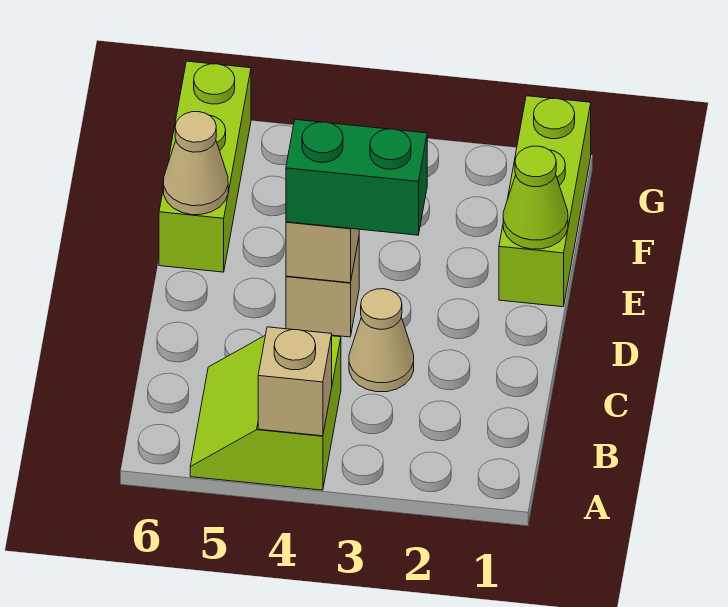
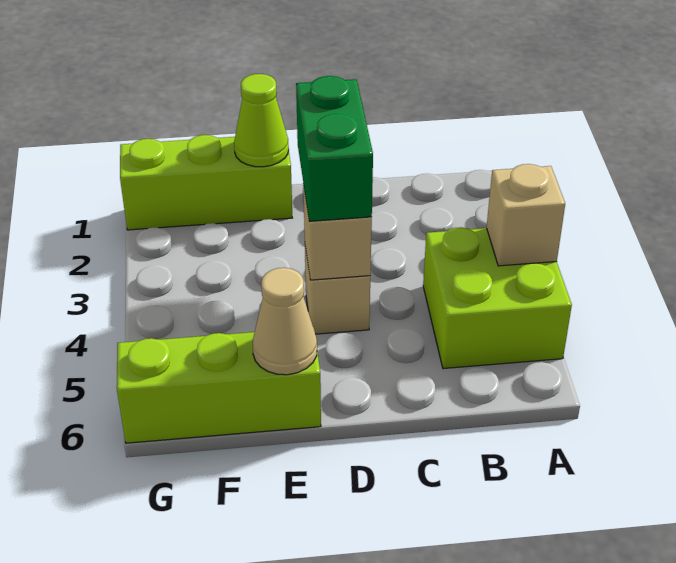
lime slope A4:B5 level 1 top 4 -> lime brick A4:B5 level 1
tan cone C3 level 1 -> none

